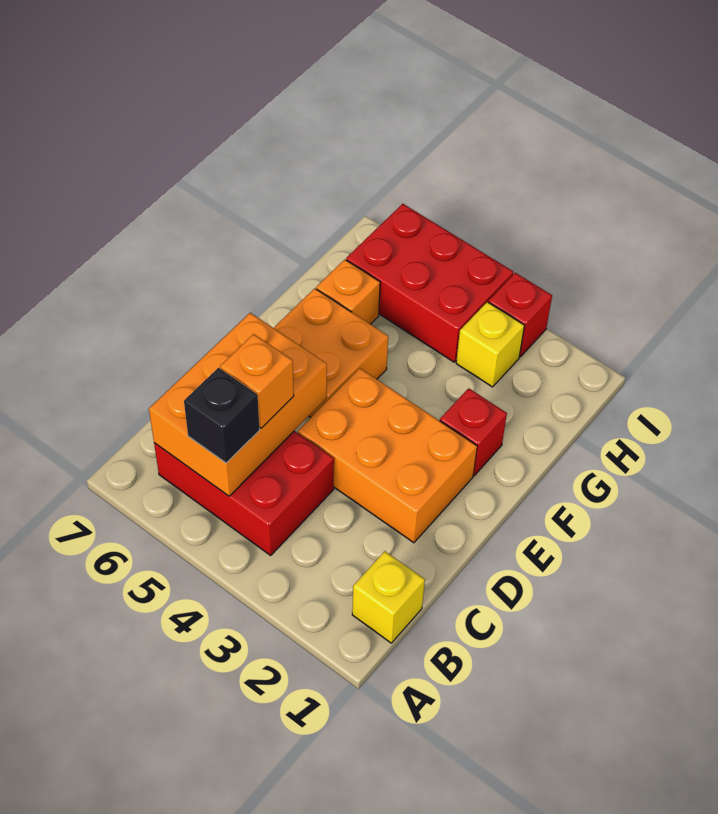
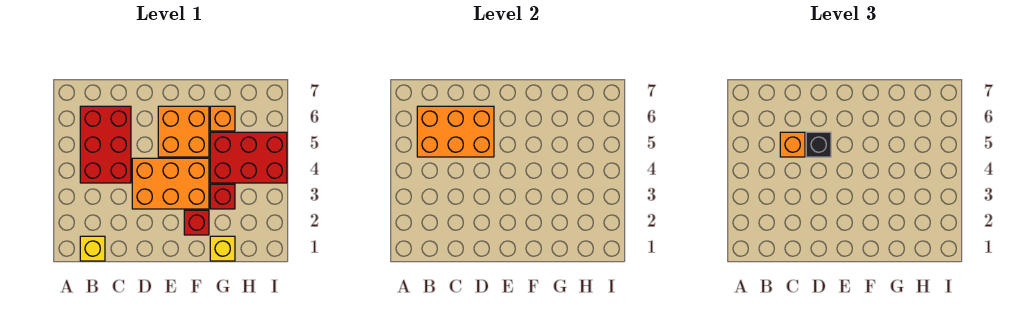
black brick B5 level 3 -> black brick D5 level 3
orange brick D2:E4 level 1 -> orange brick D3:F4 level 1
yellow brick H3 level 1 -> yellow brick G1 level 1
red brick H4:I6 level 1 -> red brick G4:I5 level 1
red brick I3 level 1 -> red brick G3 level 1

